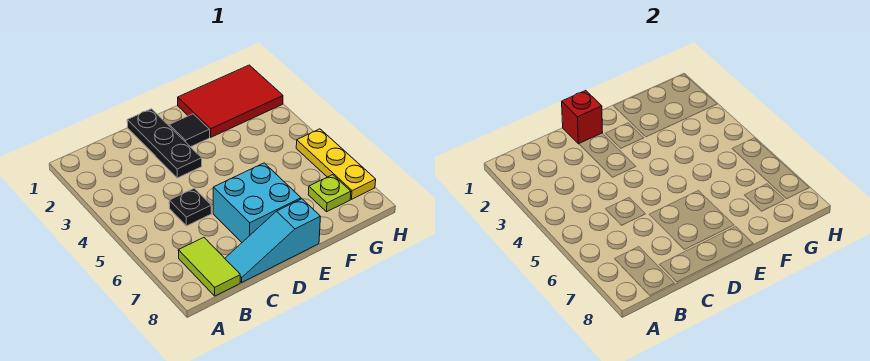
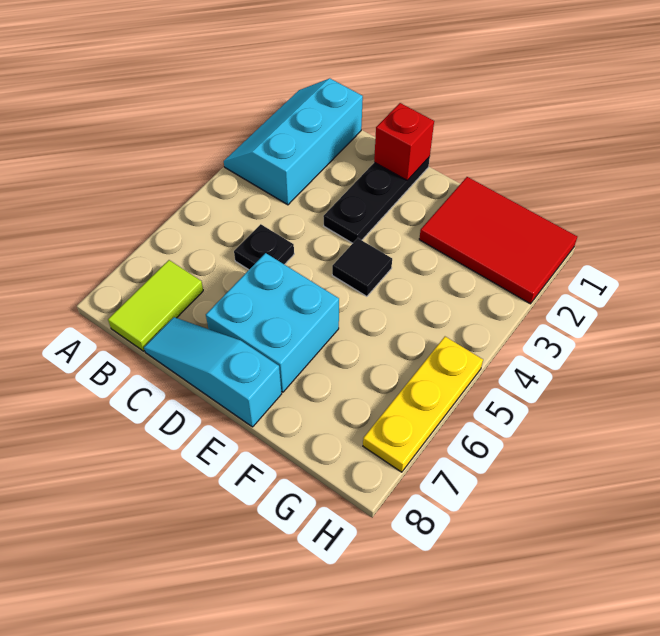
none -> cyan slope A1:B3 level 1 top B
black tile E2 level 1 -> black tile E4 level 1
lime plate G7 level 1 -> none

